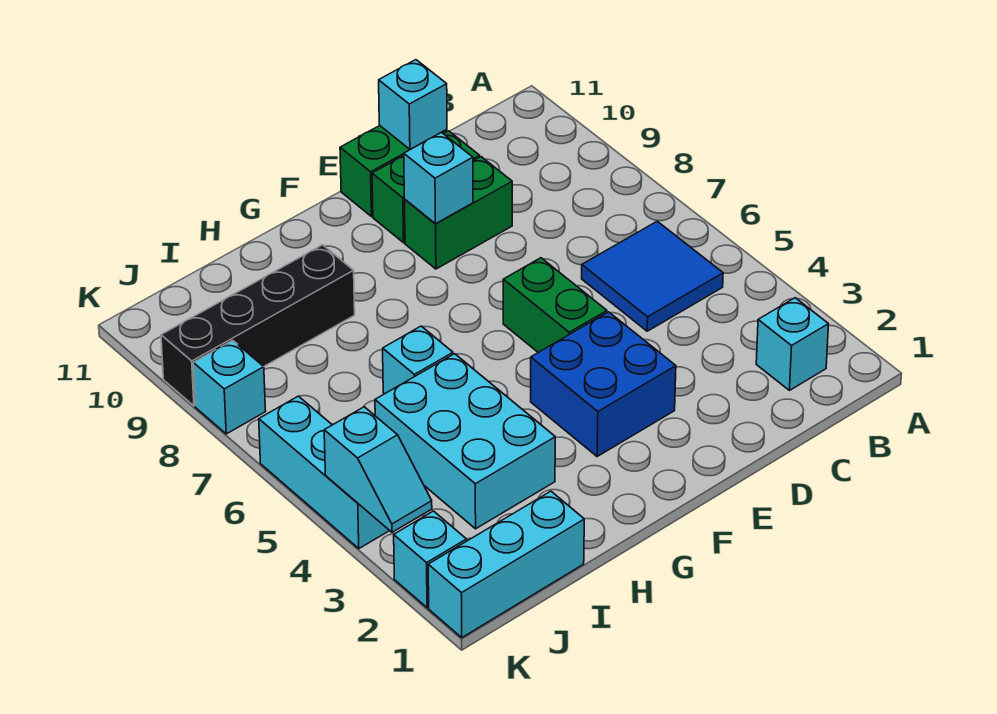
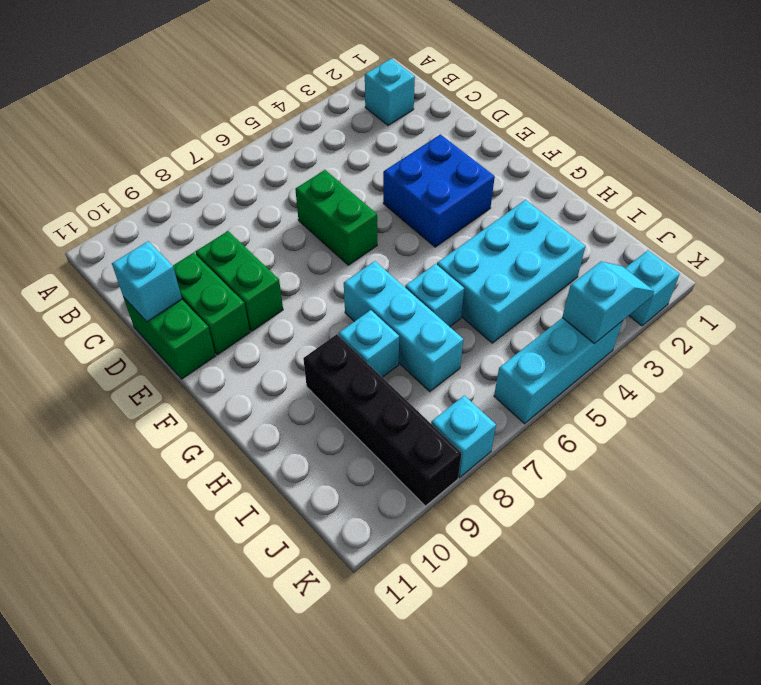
blue tile B5:C6 level 1 -> none
green brick E5:E6 level 1 -> green brick D6:E6 level 1
cyan brick E9 level 2 -> cyan brick H8 level 1
cyan brick I1:K1 level 1 -> cyan brick G7:I7 level 1

